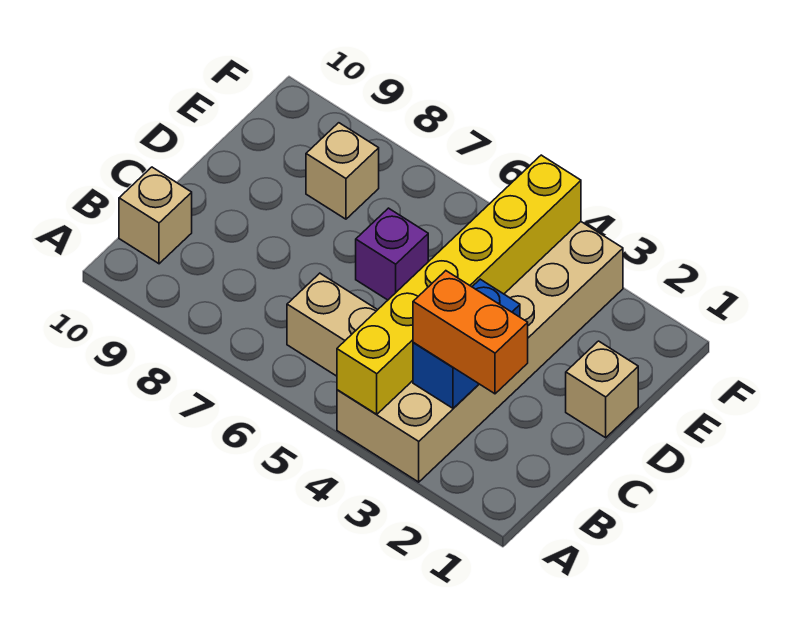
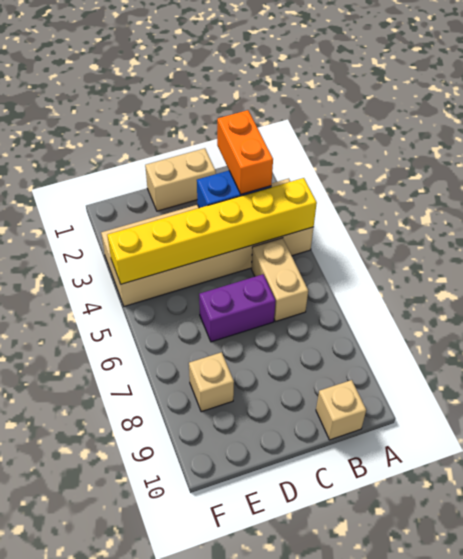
tan brick D1 level 1 -> tan brick C1:D1 level 1
purple brick D6 level 1 -> purple brick C6:D6 level 1

